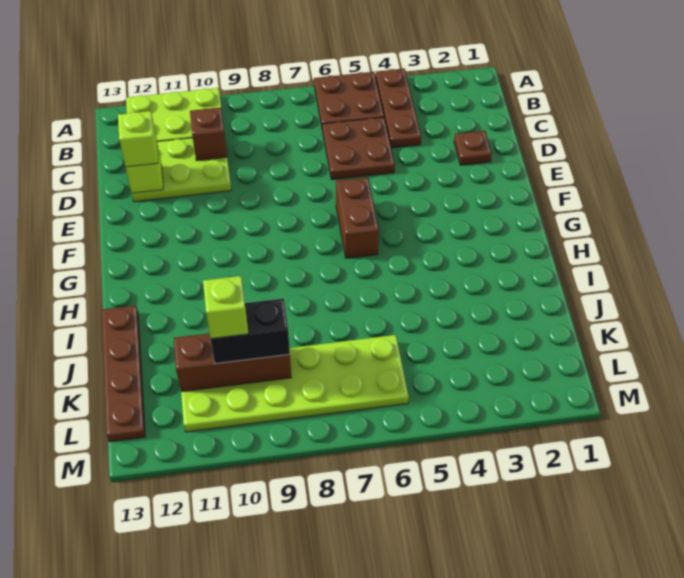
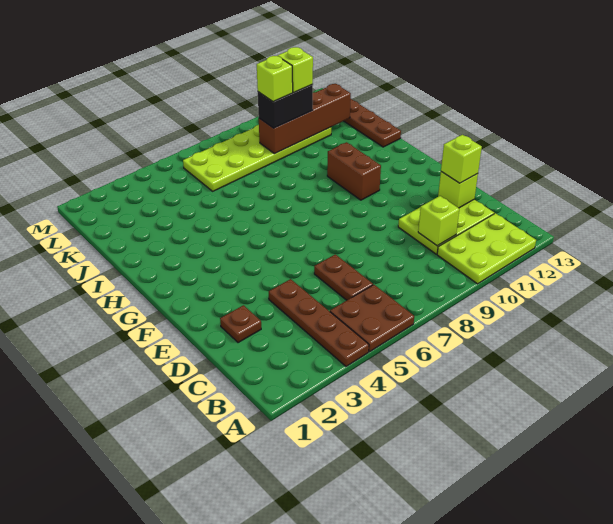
brown plate A4:C4 level 1 -> brown plate A4:D4 level 1
brown plate C5:D6 level 1 -> brown plate C6:D6 level 1
brown brick C10 level 2 -> lime brick C10 level 2
brown brick F6:G6 level 1 -> brown brick G10:H10 level 1
brown brick K9:K11 level 2 -> brown brick K9:K12 level 2
none -> lime brick K9 level 4

